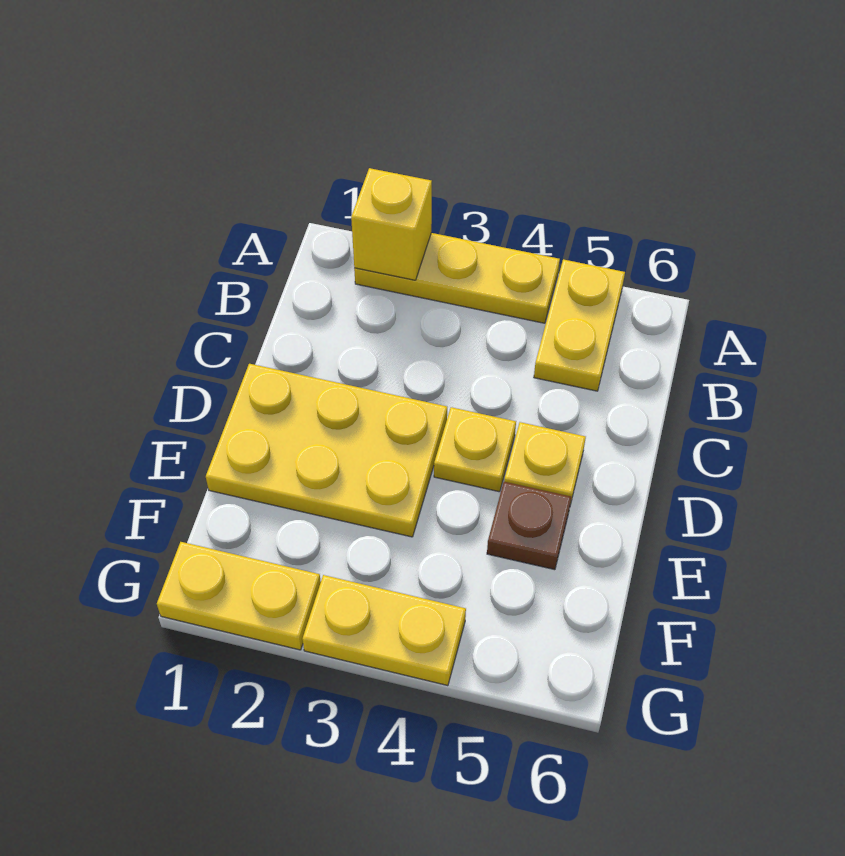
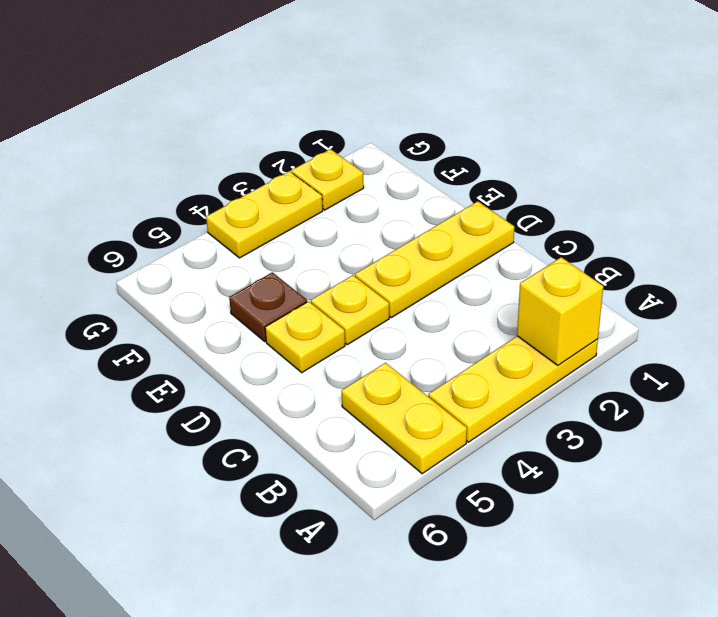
yellow plate D1:E3 level 1 -> yellow plate D1:D3 level 1
yellow plate G1:G2 level 1 -> yellow plate G2 level 1

